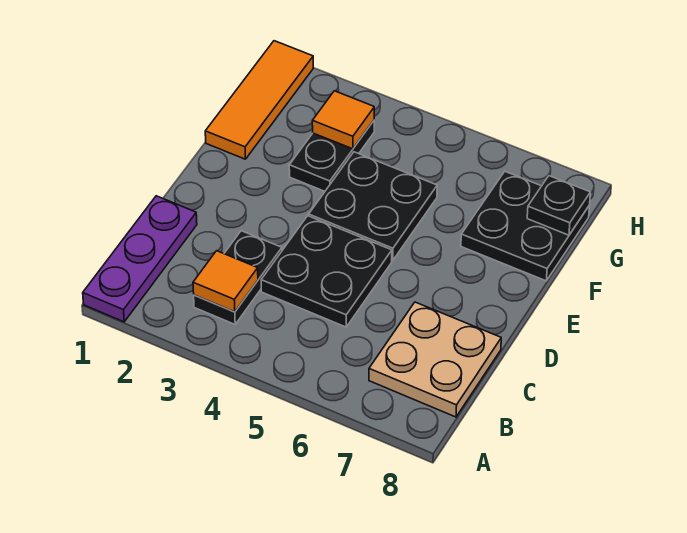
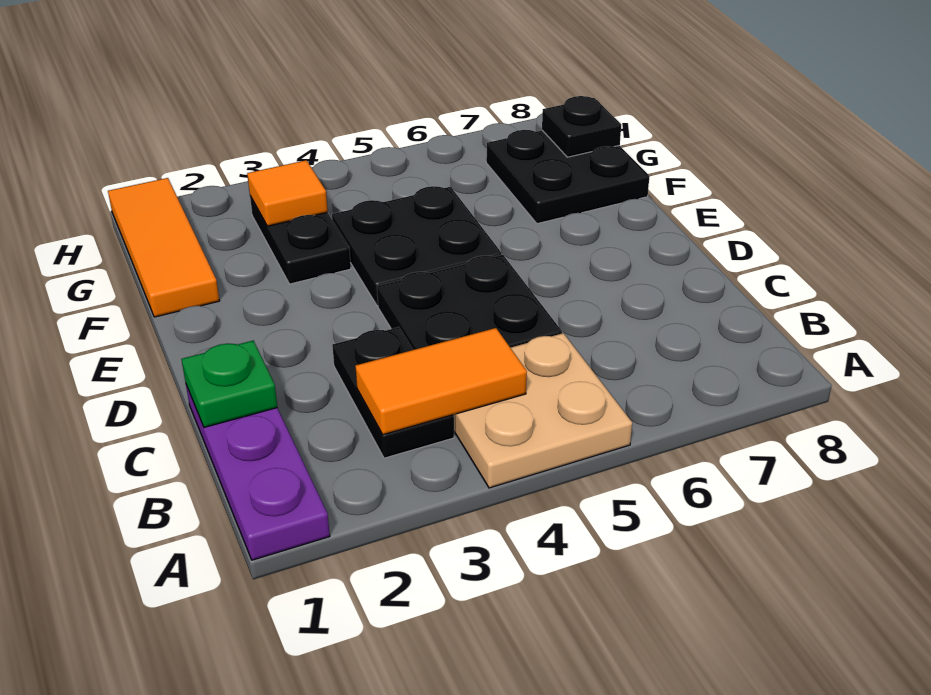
orange tile B3 level 2 -> orange tile B3:B4 level 2
tan plate B7:C8 level 1 -> tan plate A4:B5 level 1
none -> green plate C1 level 2

